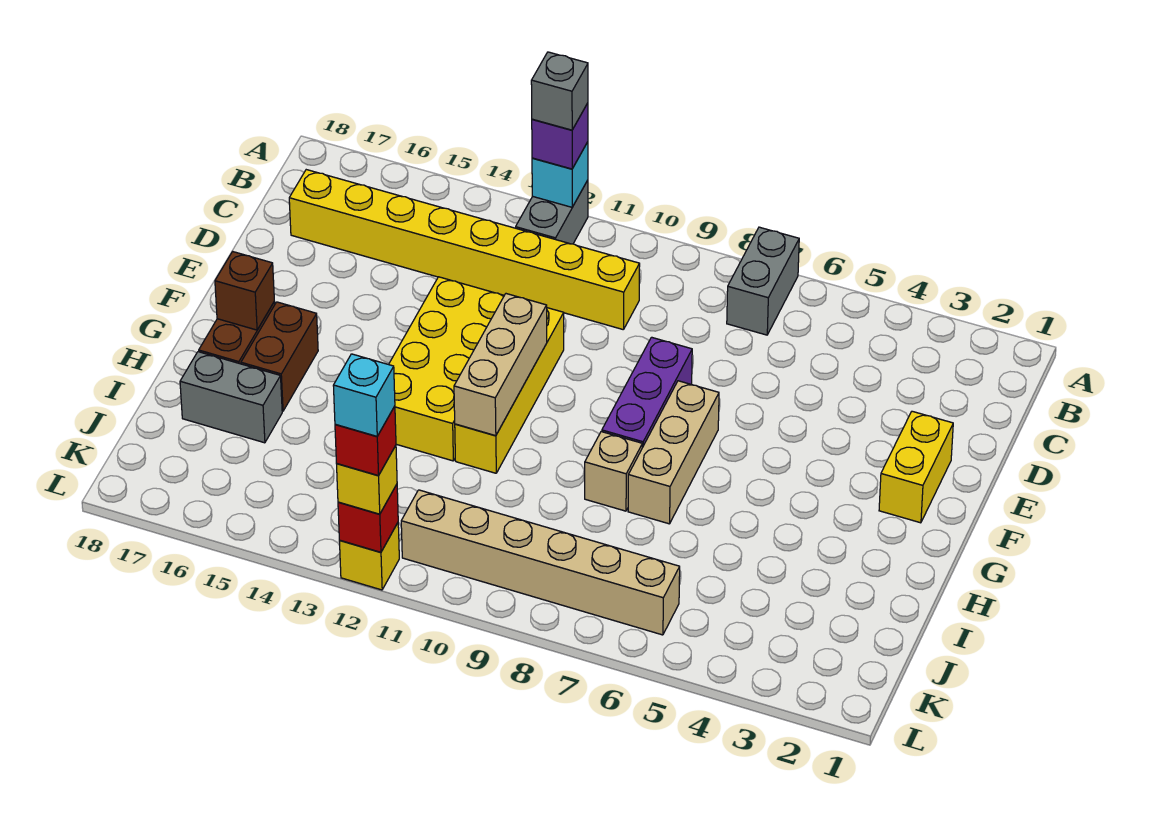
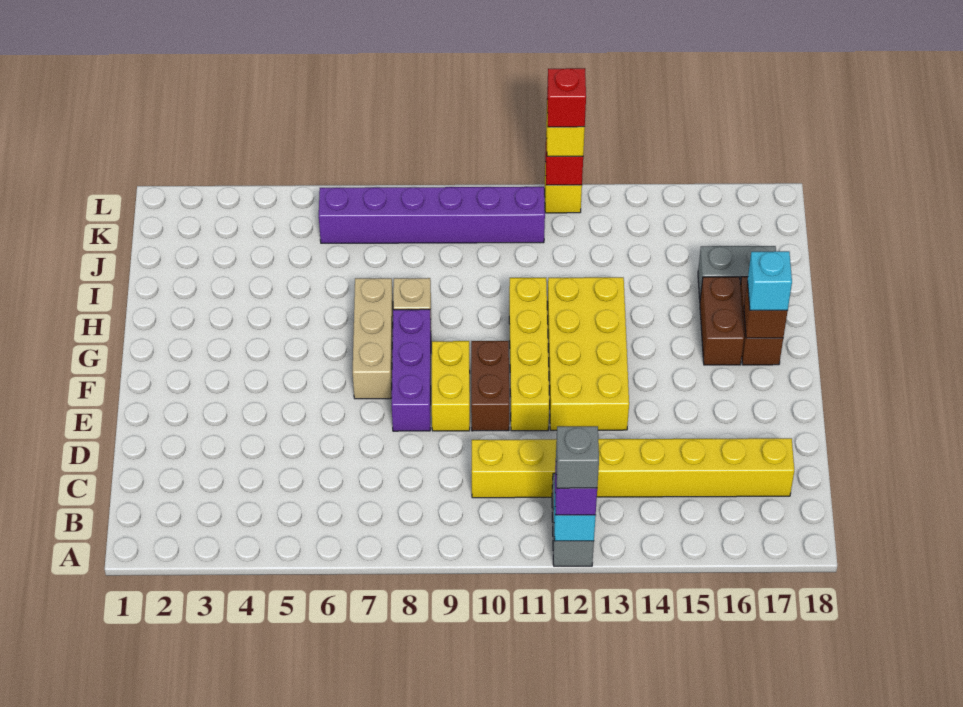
grey brick A7:B7 level 1 -> none
yellow brick E2:F2 level 1 -> yellow brick E9:F9 level 1
none -> brown brick E10:F10 level 1
tan brick F11:H11 level 2 -> none
tan brick K6:K11 level 1 -> purple brick K6:K11 level 1
cyan brick L12 level 5 -> cyan brick G17 level 3

